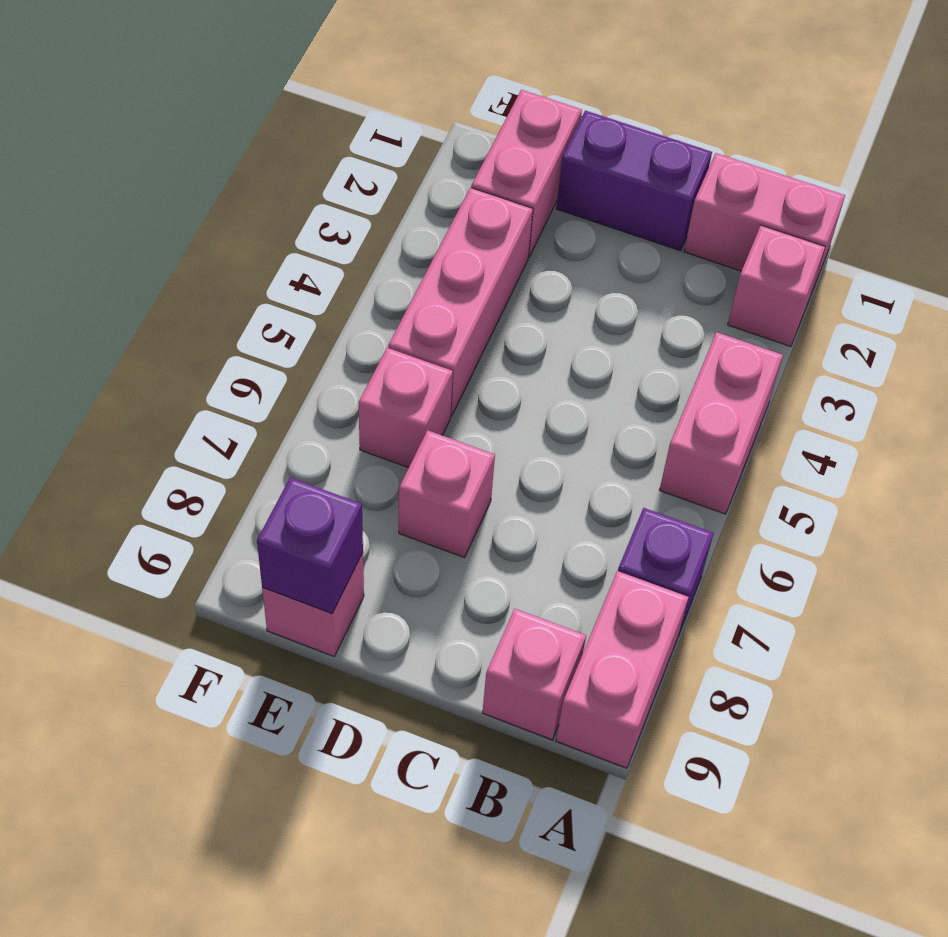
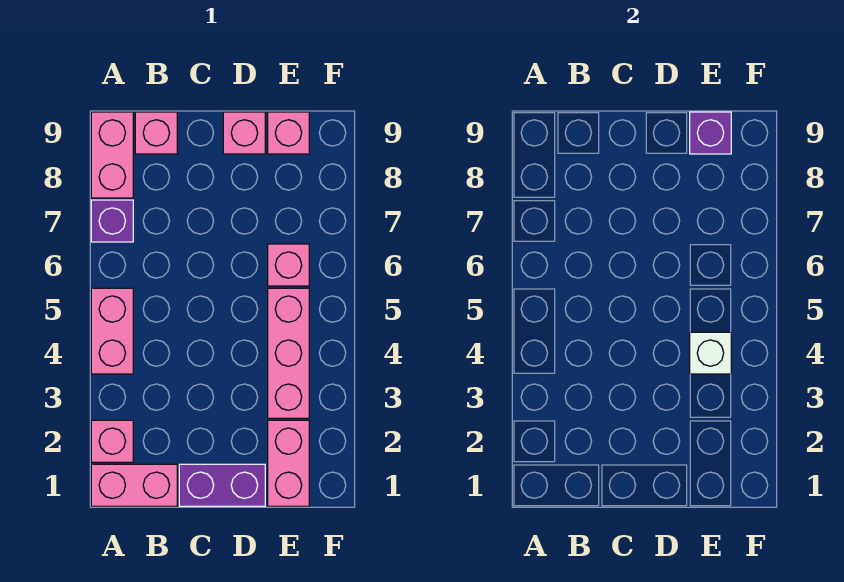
pink brick D7 level 1 -> pink brick D9 level 1
none -> white brick E4 level 2

